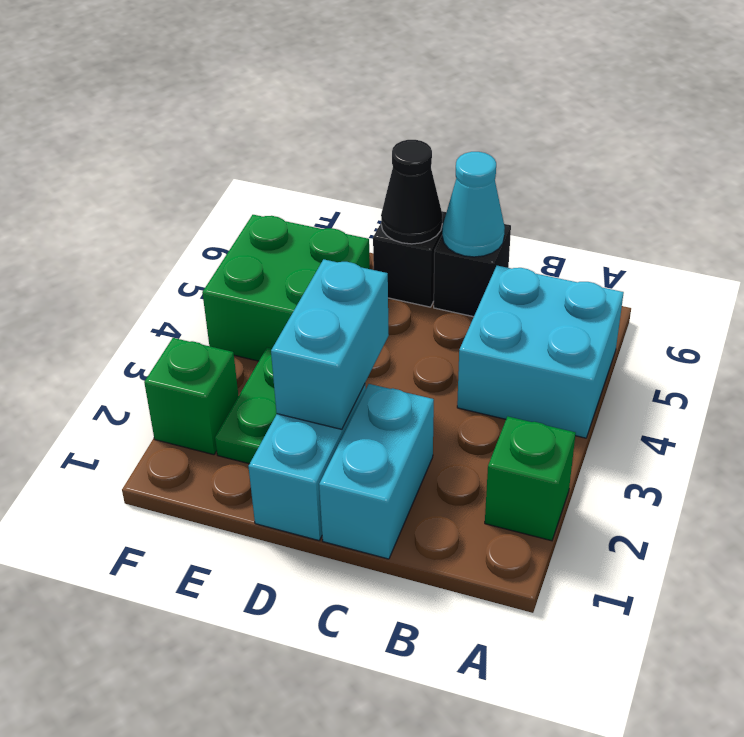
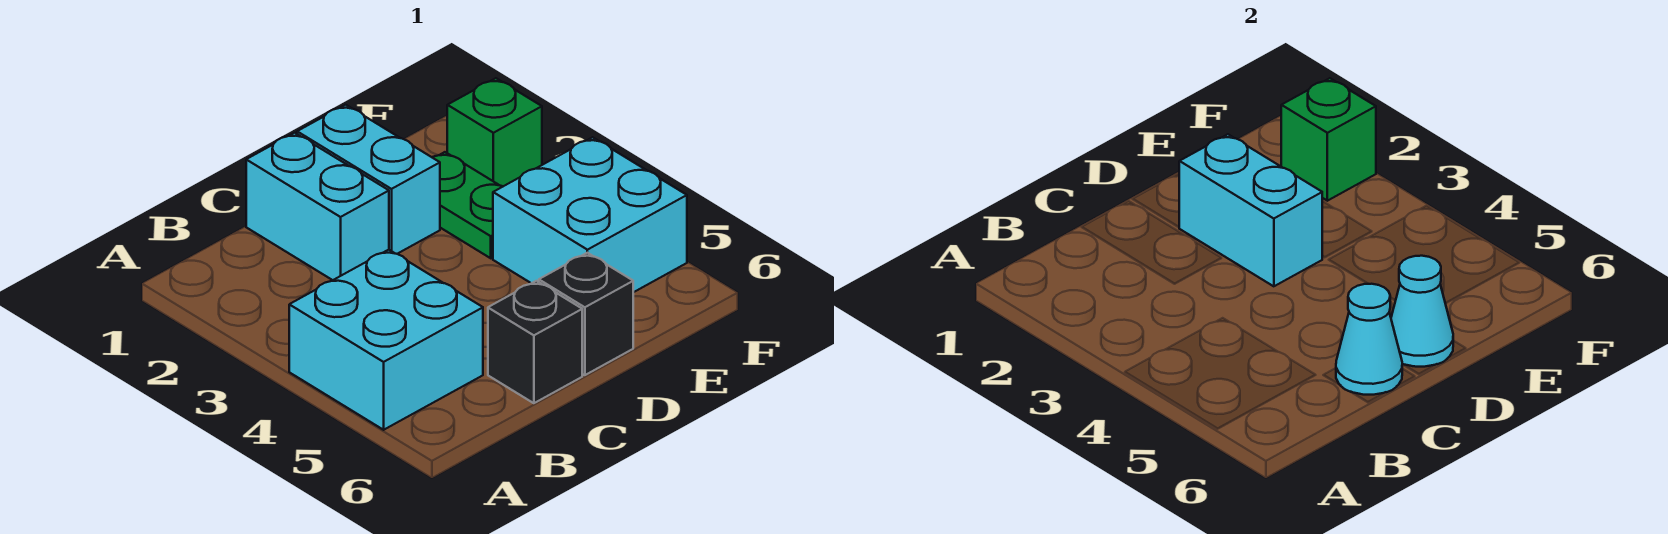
green brick A2 level 1 -> green brick F2 level 2
black cone D6 level 2 -> cyan cone D6 level 2
green brick E4:F5 level 1 -> cyan brick E4:F5 level 1

